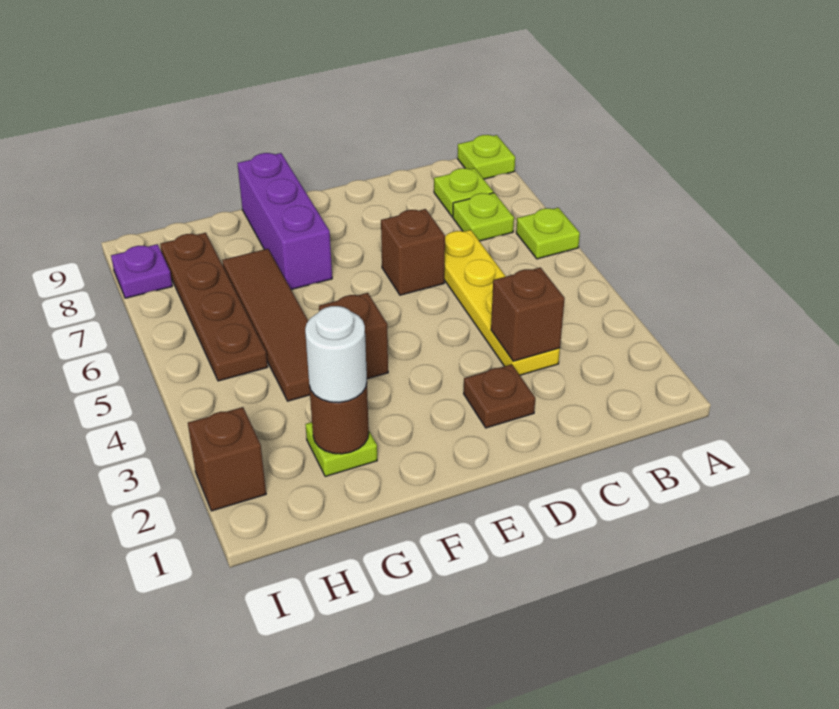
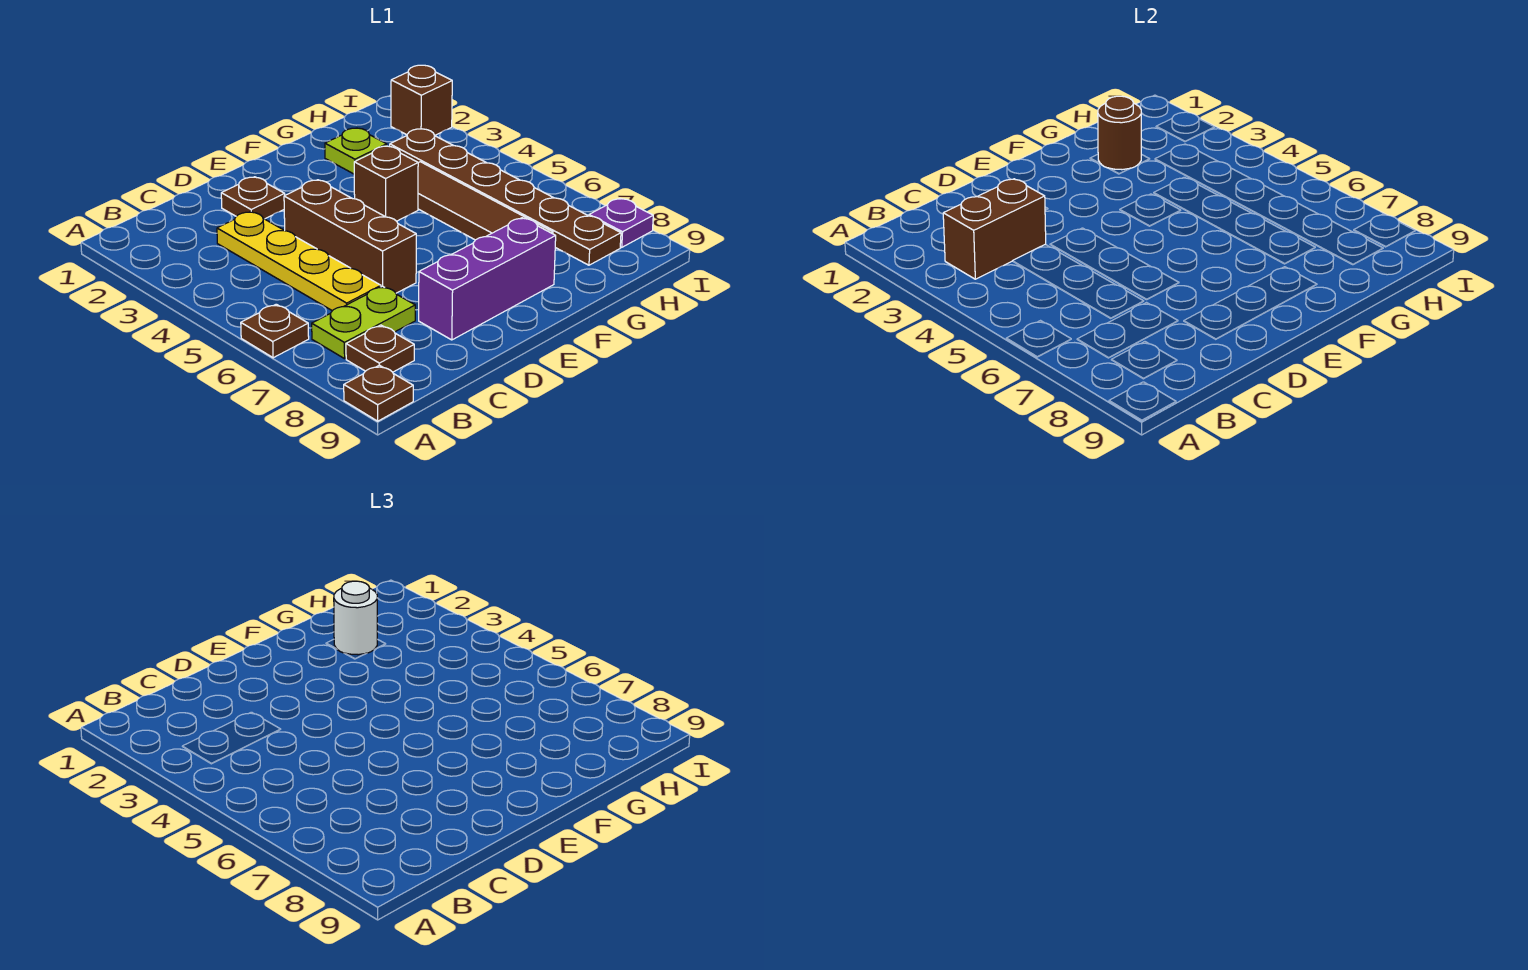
lime plate A6 level 1 -> brown plate A6 level 1
lime plate A9 level 1 -> brown plate A9 level 1
lime plate B7 level 1 -> lime plate B7:C7 level 1
lime plate B8 level 1 -> brown plate B8 level 1
brown brick C3 level 2 -> brown brick B3:C3 level 2
brown brick D6 level 1 -> brown brick D4:D6 level 1
purple brick F7:F9 level 1 -> purple brick D8:F8 level 1
brown plate H5:H8 level 1 -> brown plate H3:H8 level 1

